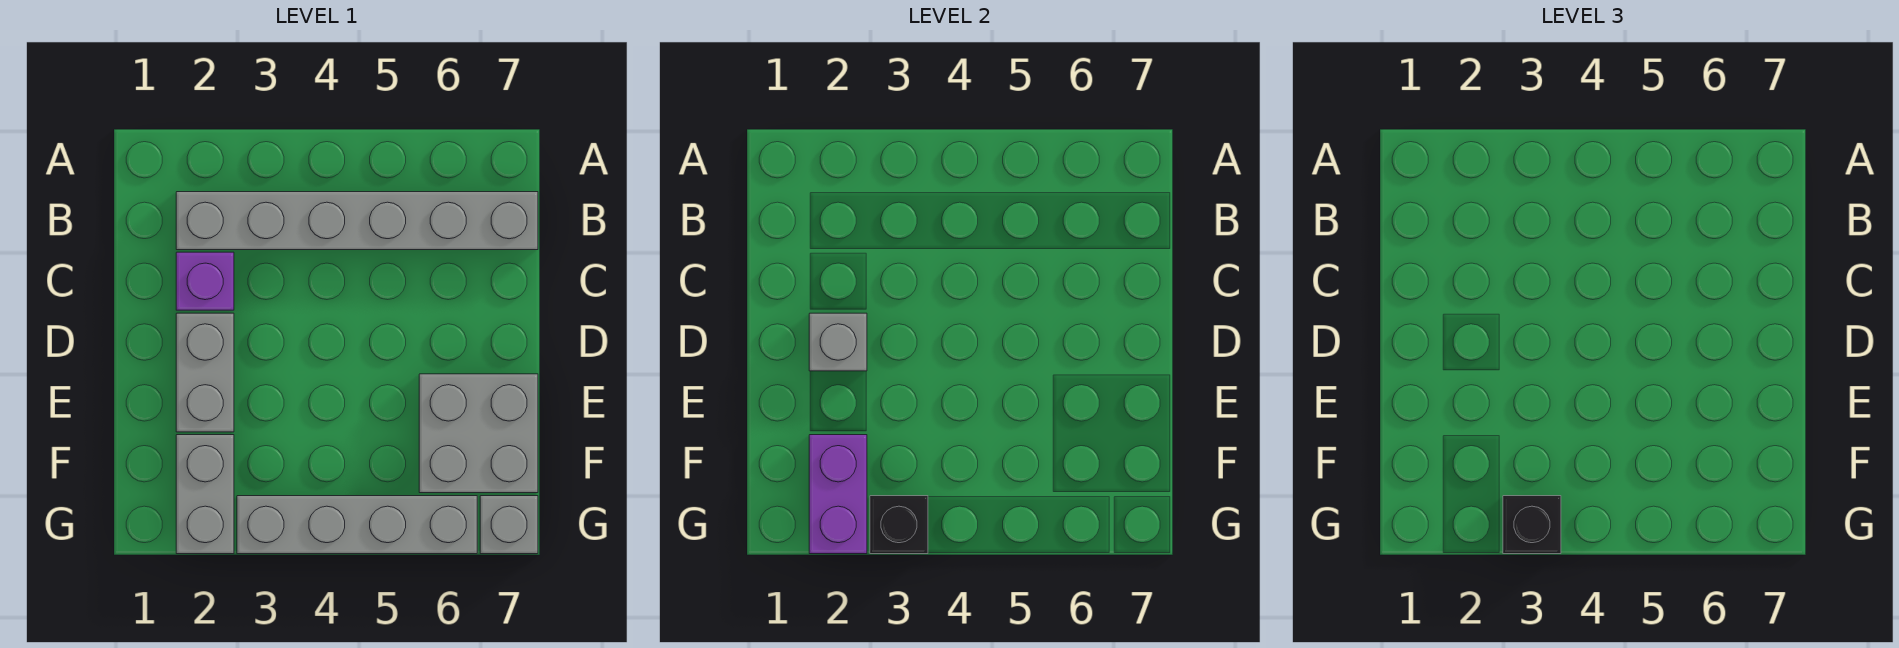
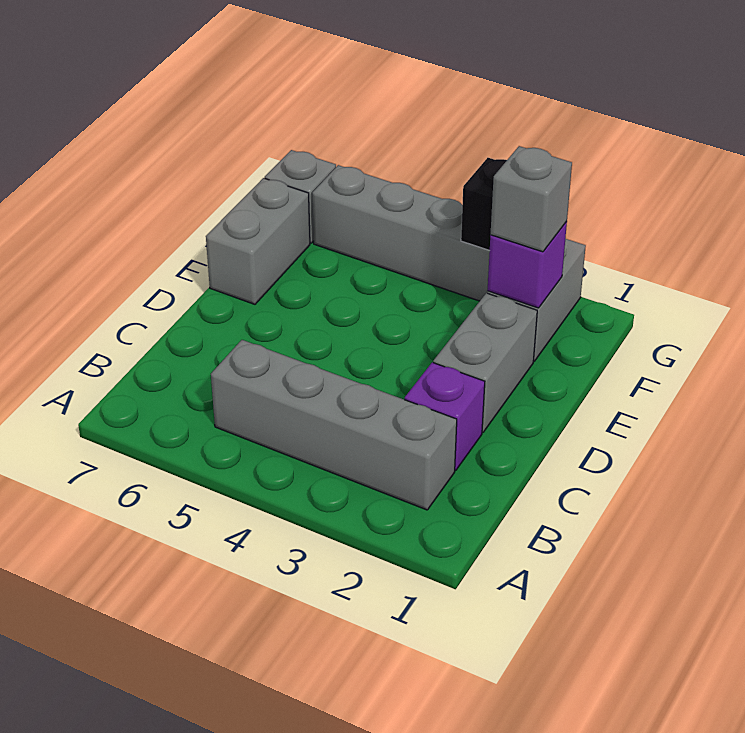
grey brick B2:B7 level 1 -> grey brick B2:B5 level 1
grey brick D2 level 2 -> grey brick F2 level 3
grey brick E6:F7 level 1 -> grey brick E7:F7 level 1
purple brick F2:G2 level 2 -> purple brick F2 level 2
black brick G3 level 3 -> none

